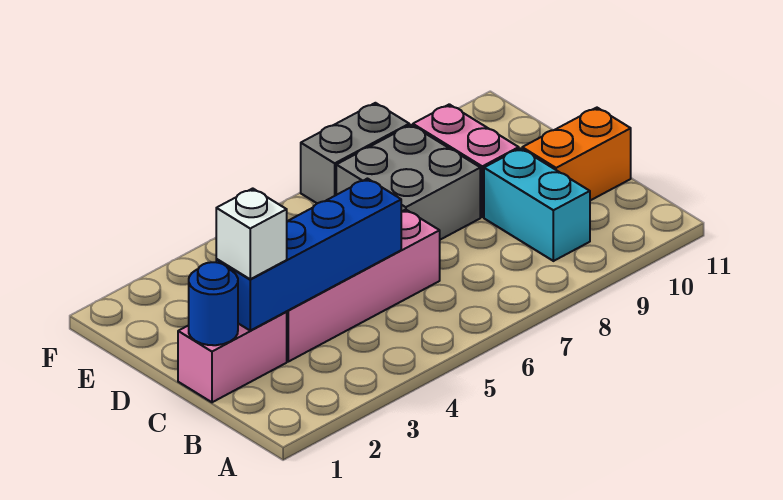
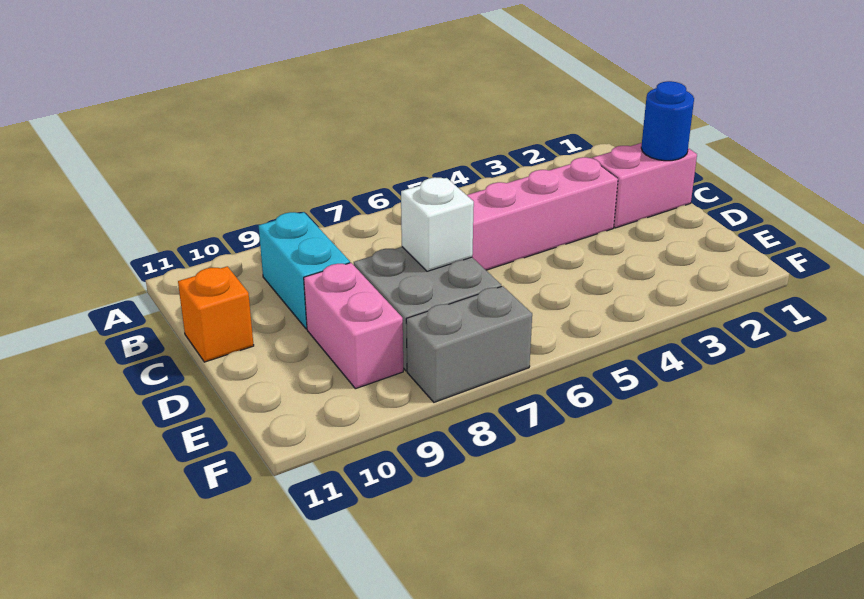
blue brick C2:C5 level 2 -> none
white brick C2 level 3 -> white brick D7 level 2
orange brick C10:C11 level 1 -> orange brick C11 level 1

